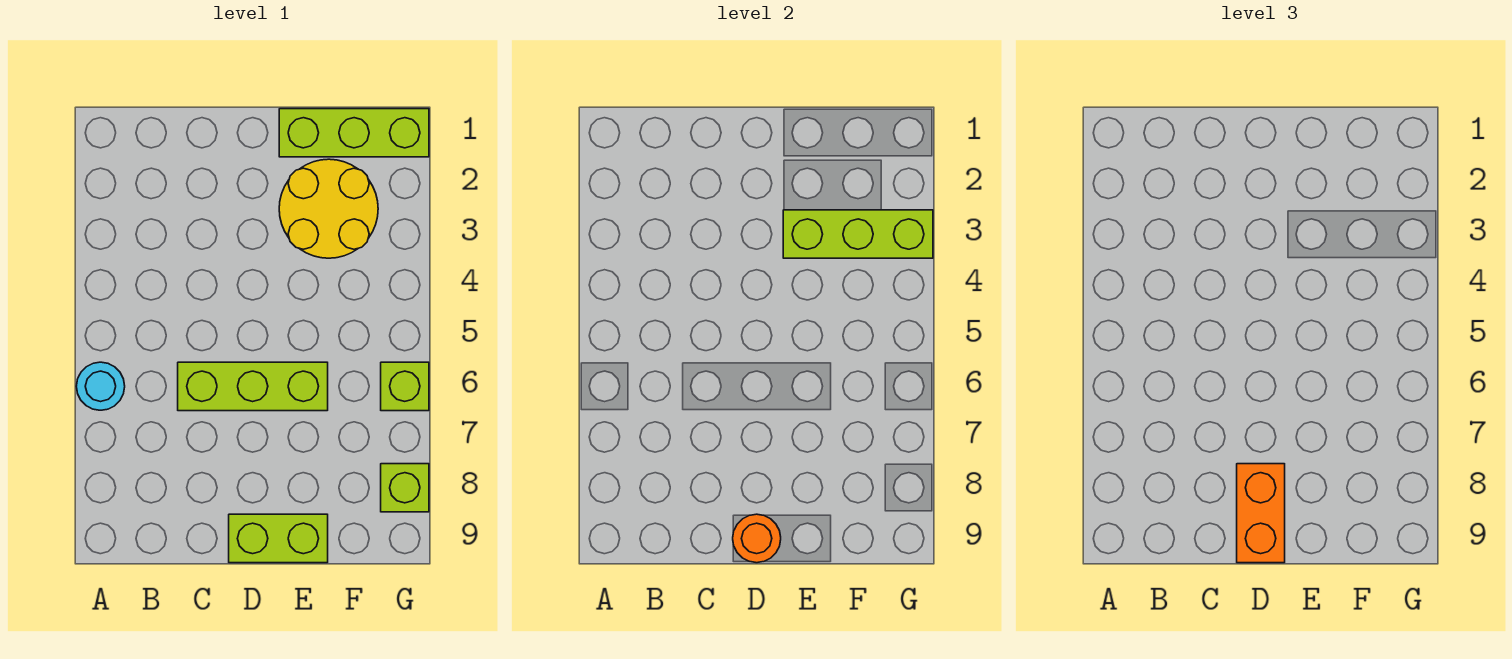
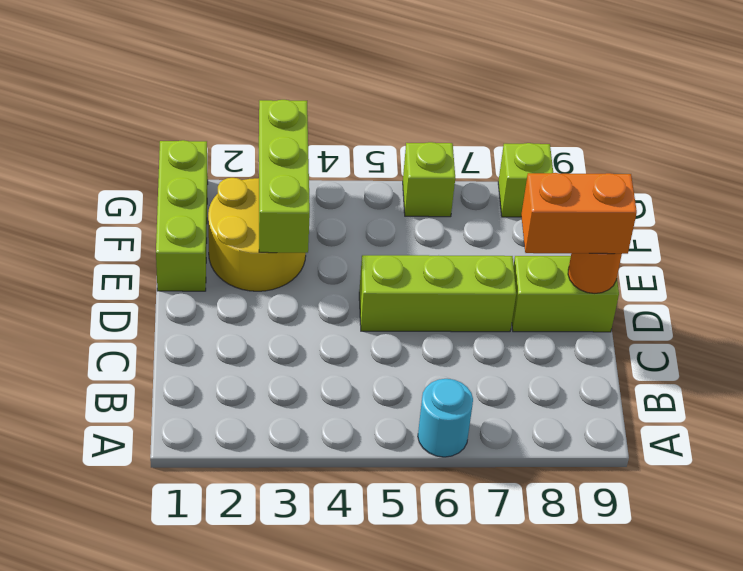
lime brick C6:E6 level 1 -> lime brick D5:D7 level 1
lime brick D9:E9 level 1 -> lime brick D8:D9 level 1

